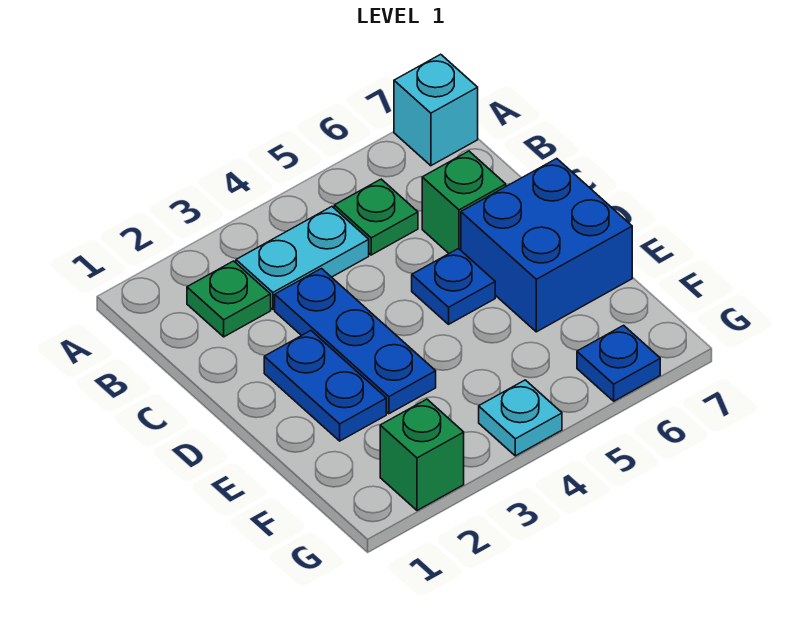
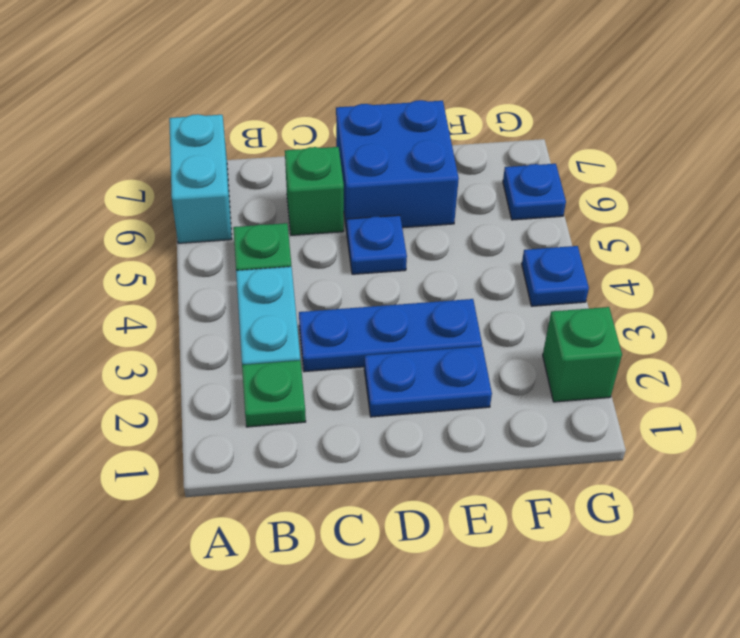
cyan brick A7 level 1 -> cyan brick A6:A7 level 1
cyan plate G4 level 1 -> blue plate G4 level 1

